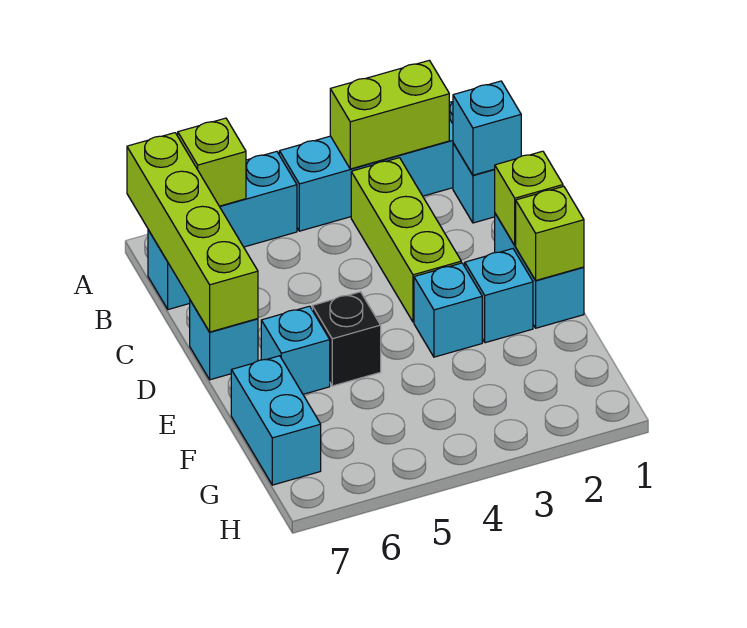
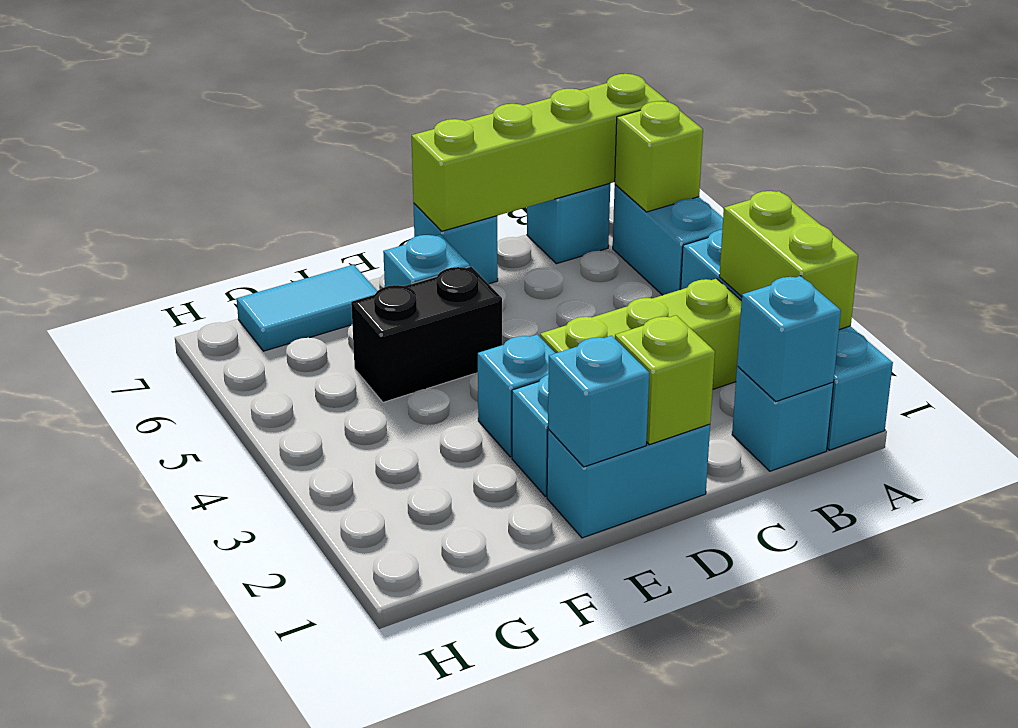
lime brick E1 level 2 -> cyan brick E1 level 2
black brick E5 level 1 -> black brick E5:F5 level 1
cyan brick F7:G7 level 1 -> cyan tile F7:G7 level 1

